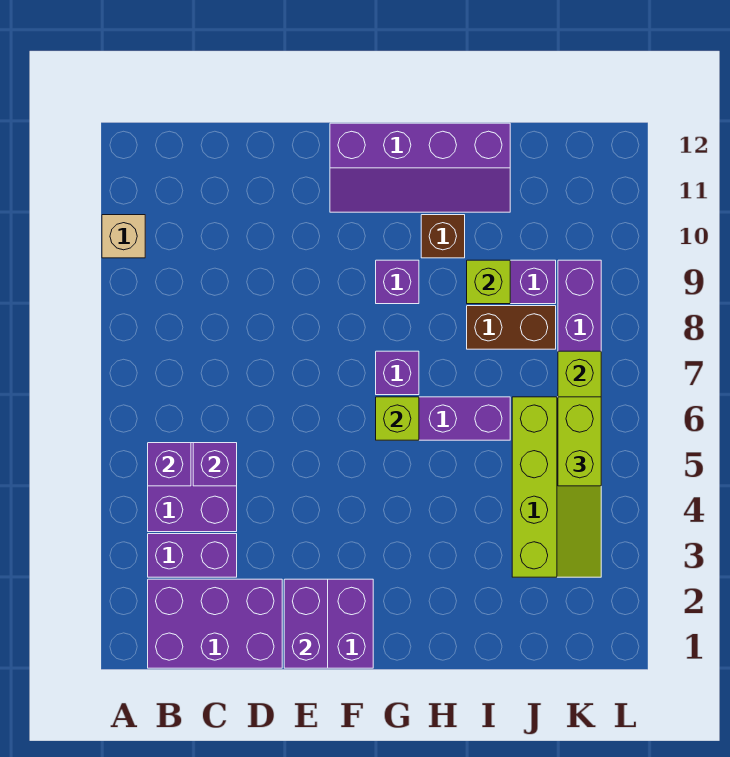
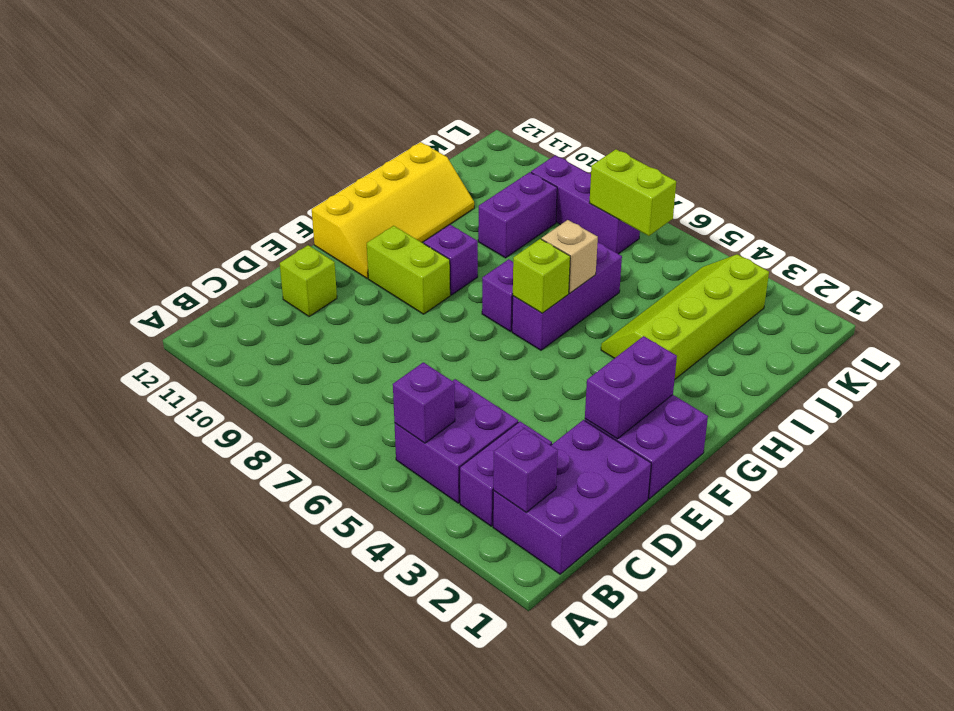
tan brick A10 level 1 -> tan brick H6 level 2
purple brick C5 level 2 -> purple brick B2 level 2
purple brick E1:E2 level 2 -> purple brick E2:F2 level 2
purple slope F11:I12 level 1 top 12 -> yellow slope F11:I12 level 1 top 12
brown brick H10 level 1 -> none
brown brick I8:J8 level 1 -> none
lime brick I9 level 2 -> lime brick D11 level 1
lime slope J3:K6 level 1 top J -> lime slope H3:K4 level 1 top 3
lime brick K5:K6 level 3 -> lime brick F9:F10 level 1

